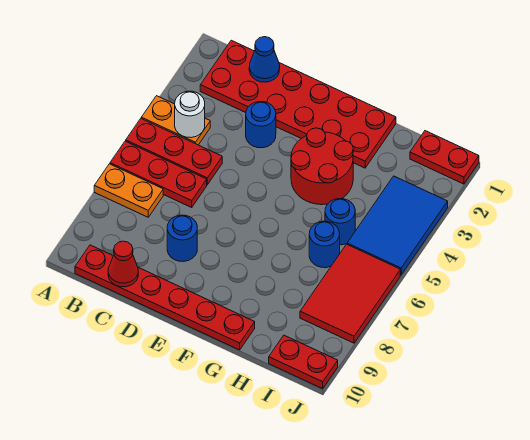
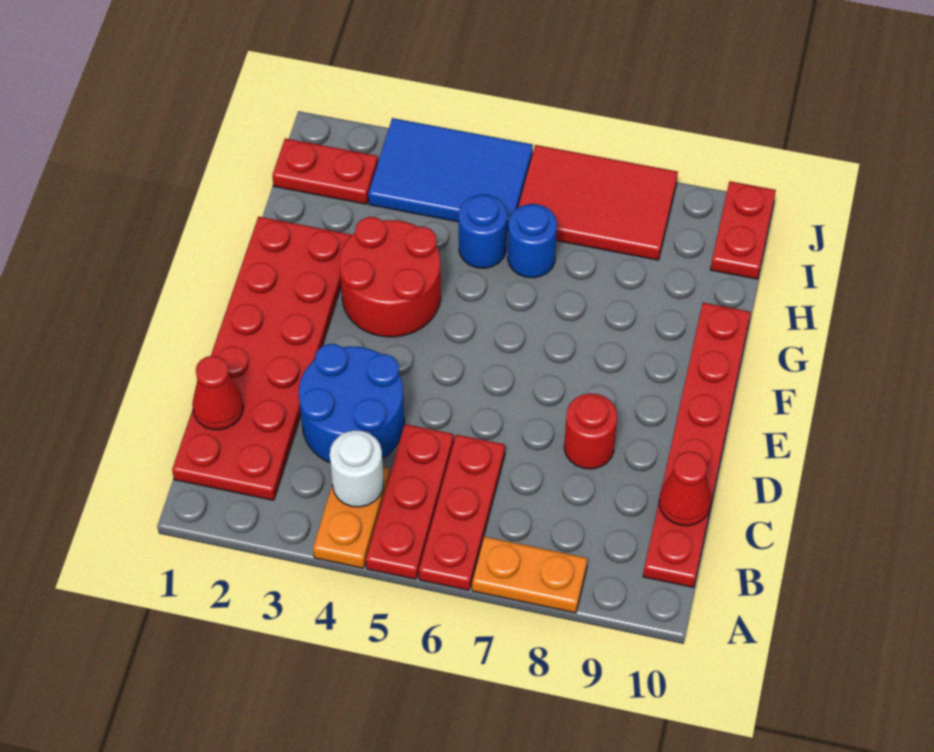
orange plate A7:B7 level 1 -> orange plate A7:A8 level 1
blue cone C1 level 2 -> red cone C1 level 2
blue round brick D3 level 1 -> blue round brick C3:D4 level 1
blue round brick D8 level 1 -> red round brick D8 level 1
red plate I1:J1 level 1 -> red plate I1:I2 level 1

